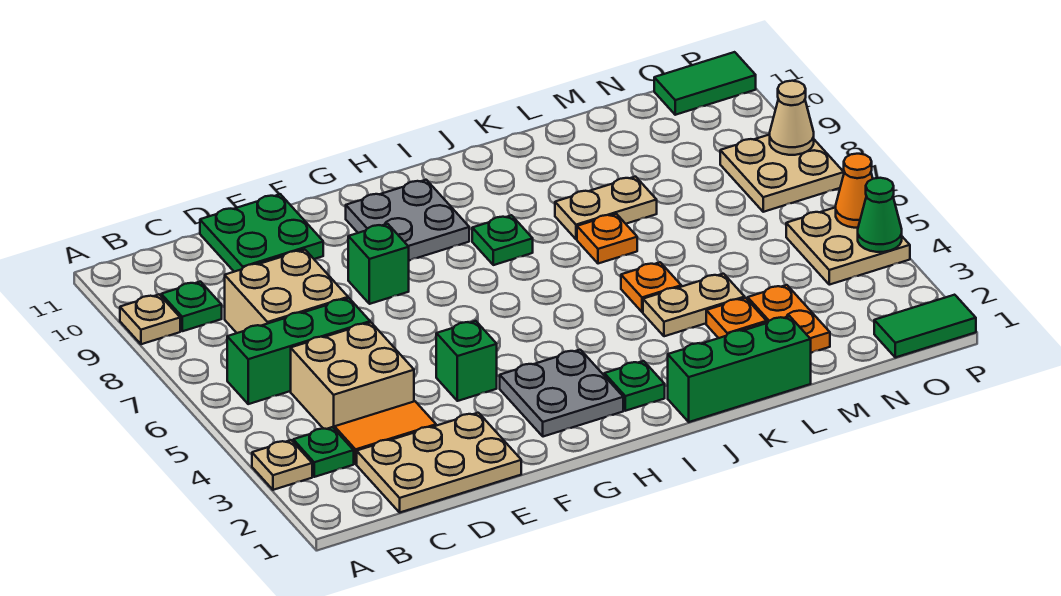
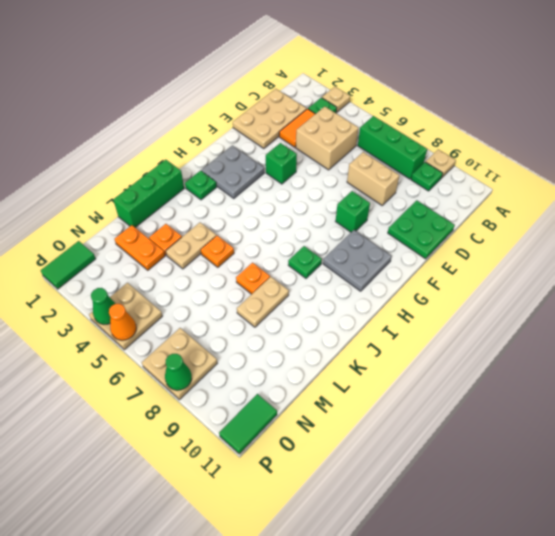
green brick B6:D6 level 1 -> green brick B6:B8 level 1
tan brick C7:D8 level 1 -> tan brick D7:D8 level 1
tan cone P8 level 2 -> green cone P8 level 2

